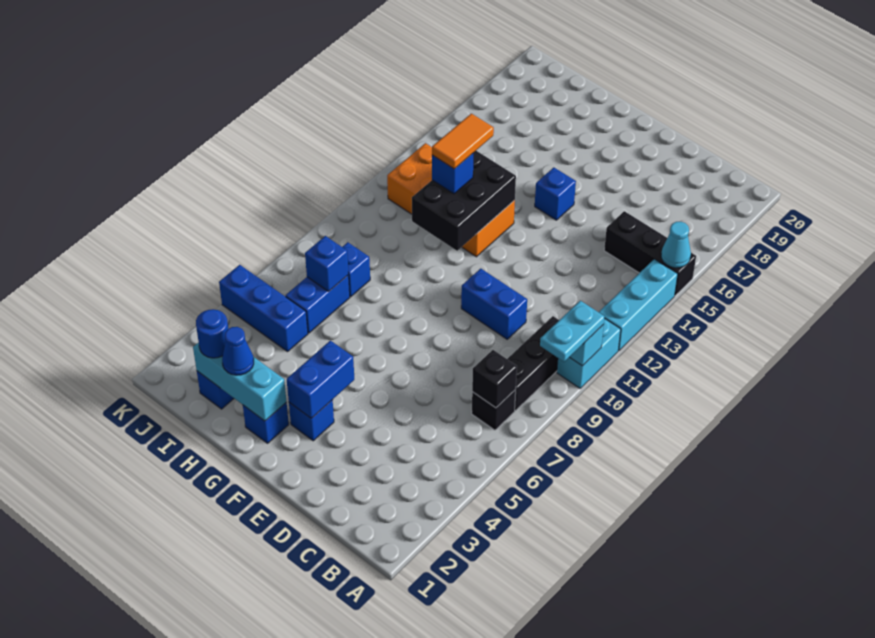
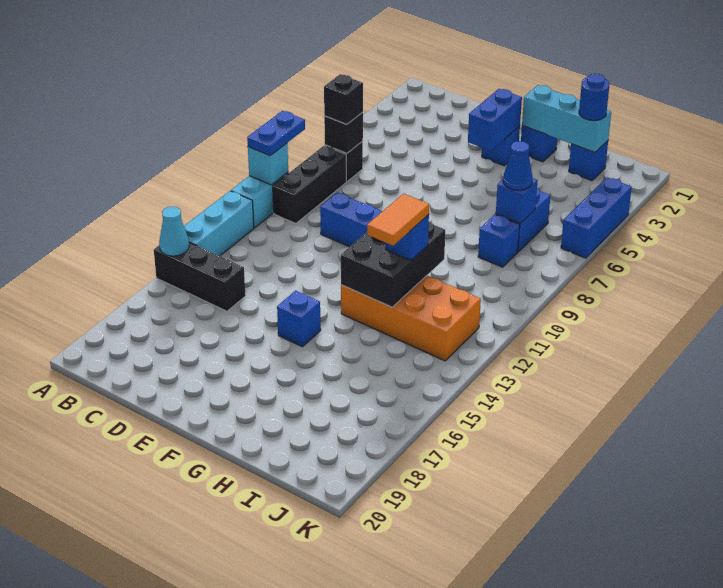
cyan plate A9:A10 level 3 -> blue plate A9:A10 level 3
none -> black brick B7 level 3
blue cone H2 level 3 -> blue cone I7 level 3
blue brick I5:K5 level 1 -> blue brick K4:K6 level 1

